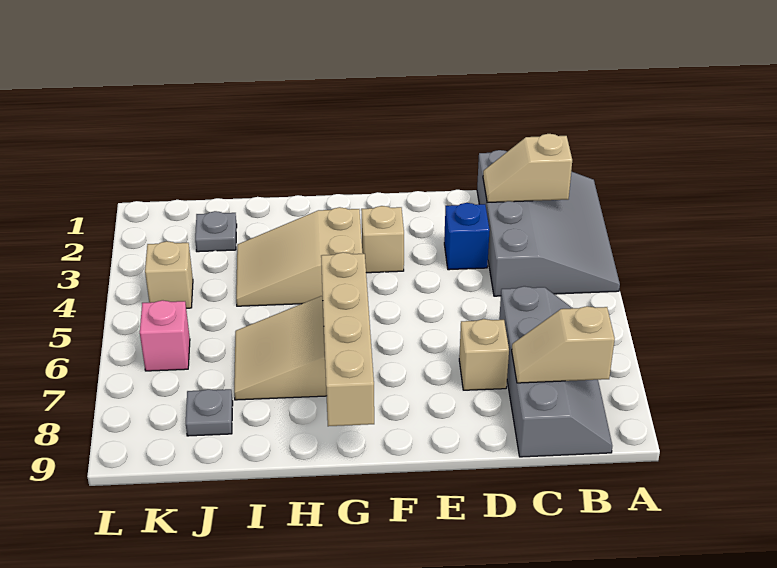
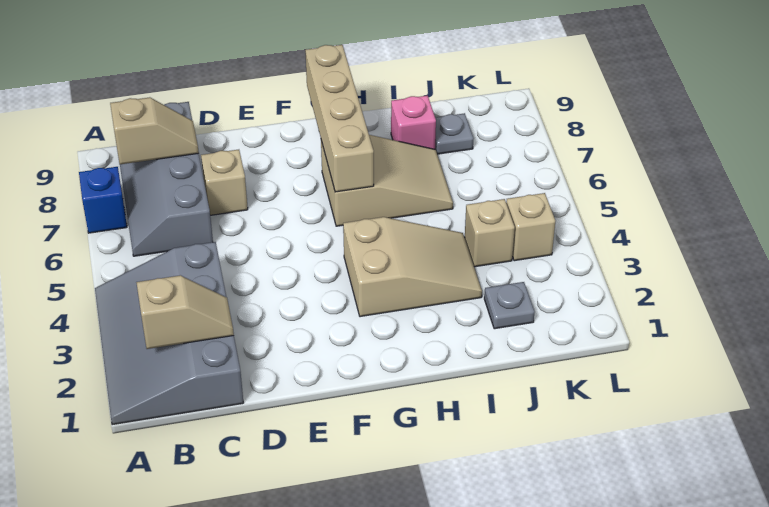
blue brick D3 level 1 -> blue brick A7 level 1
tan brick F3 level 1 -> tan brick J4 level 1
pink brick K6 level 1 -> pink brick I8 level 1

